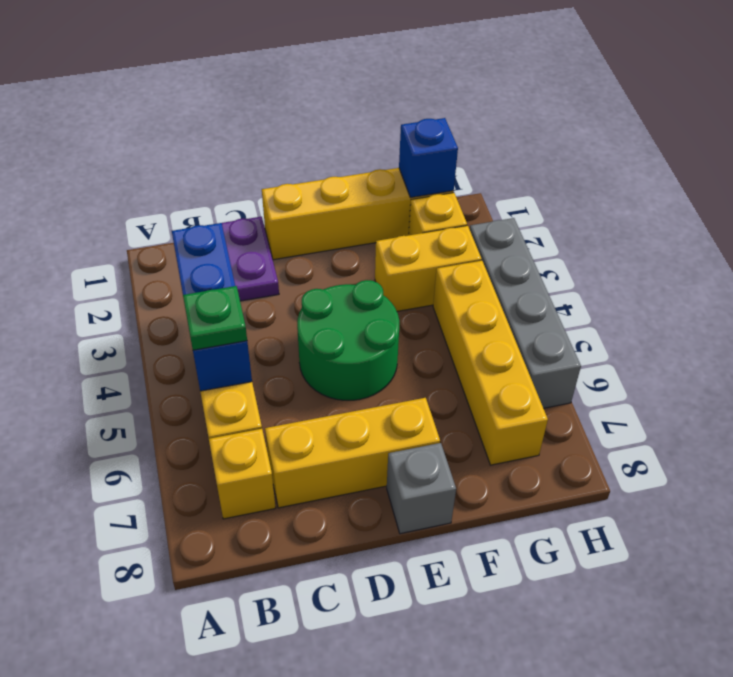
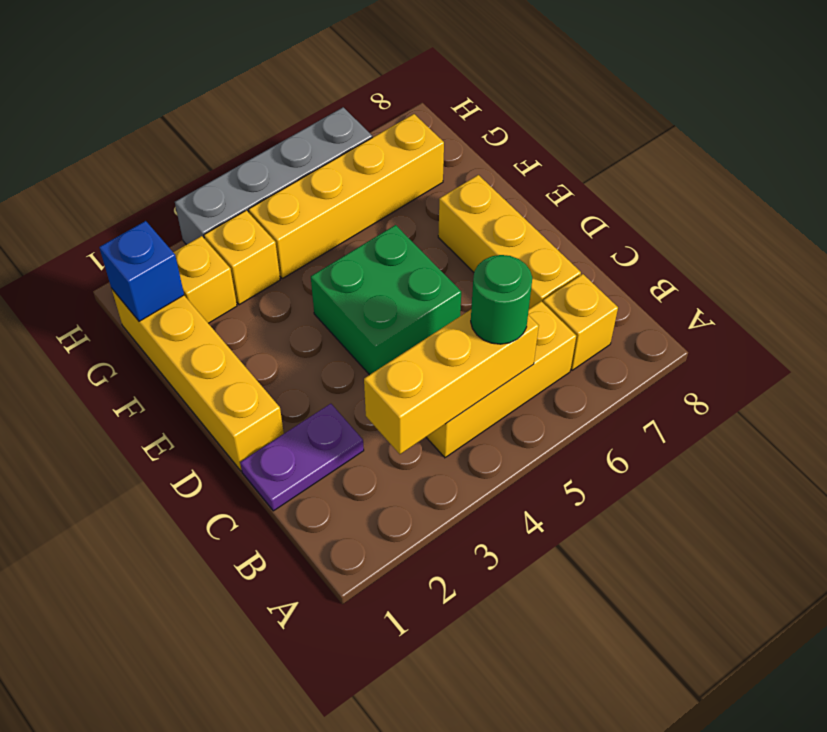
blue brick B3:B5 level 2 -> yellow brick B3:B5 level 2
green plate B5 level 3 -> green round brick B5 level 3
green round brick D4:E5 level 1 -> green brick D4:E5 level 1
grey brick E8 level 1 -> none
yellow brick F3:G3 level 1 -> yellow brick G3 level 1

